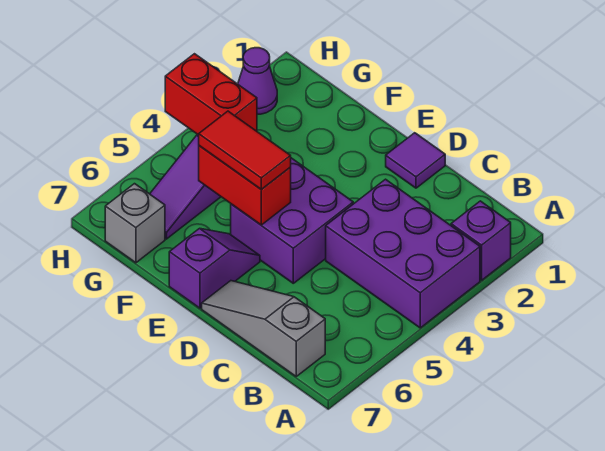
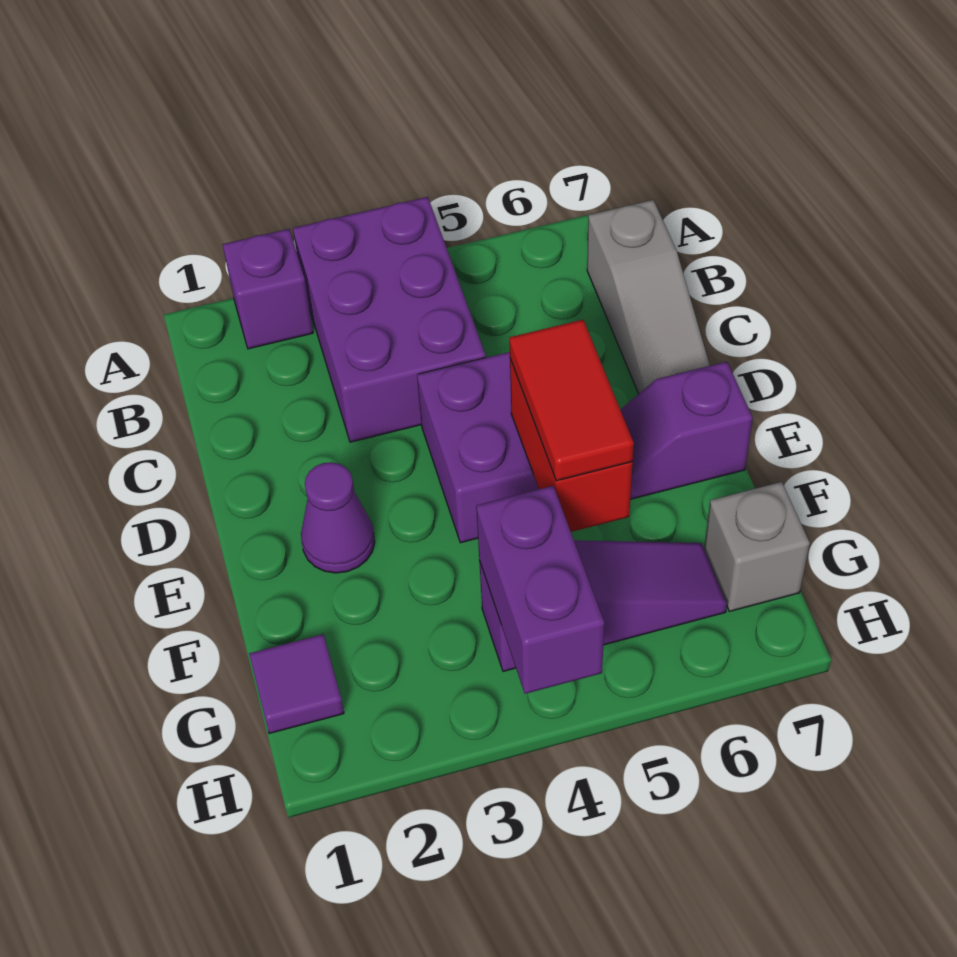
purple tile D1 level 1 -> purple tile G1 level 1
red brick G4:H4 level 2 -> purple brick G4:H4 level 2
purple cone H2 level 1 -> purple cone E2 level 1

